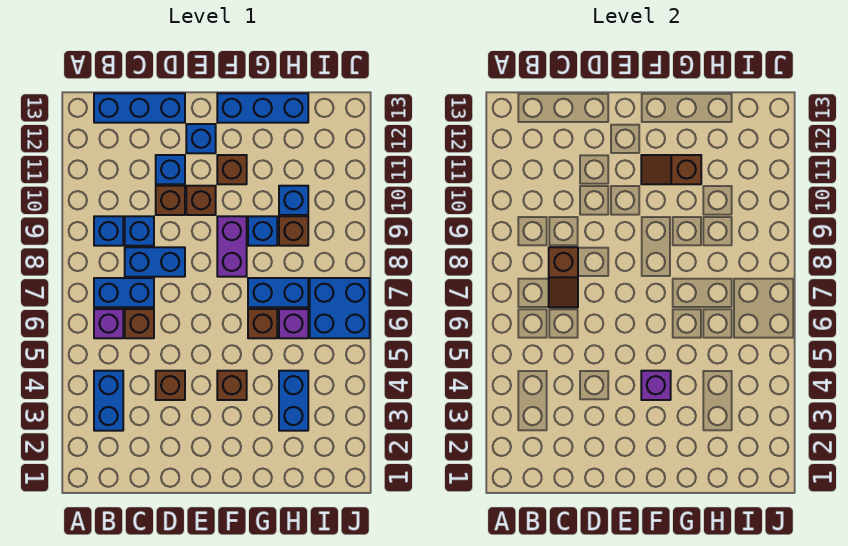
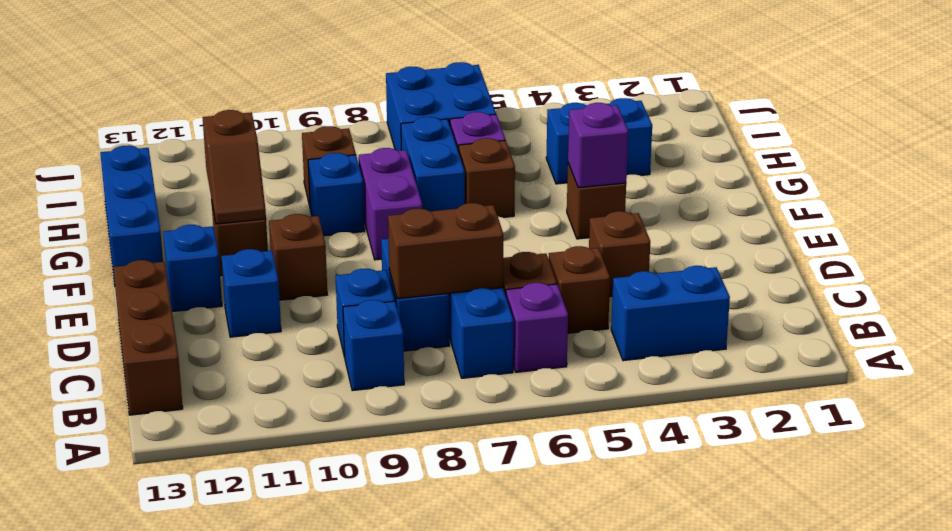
blue brick B13:D13 level 1 -> brown brick B13:D13 level 1
brown slope C7:C8 level 2 top 8 -> brown brick C7:C8 level 2
brown brick D10 level 1 -> brown brick C5 level 1
purple brick F8:F9 level 1 -> purple brick F8:G8 level 1
blue brick H10 level 1 -> none

